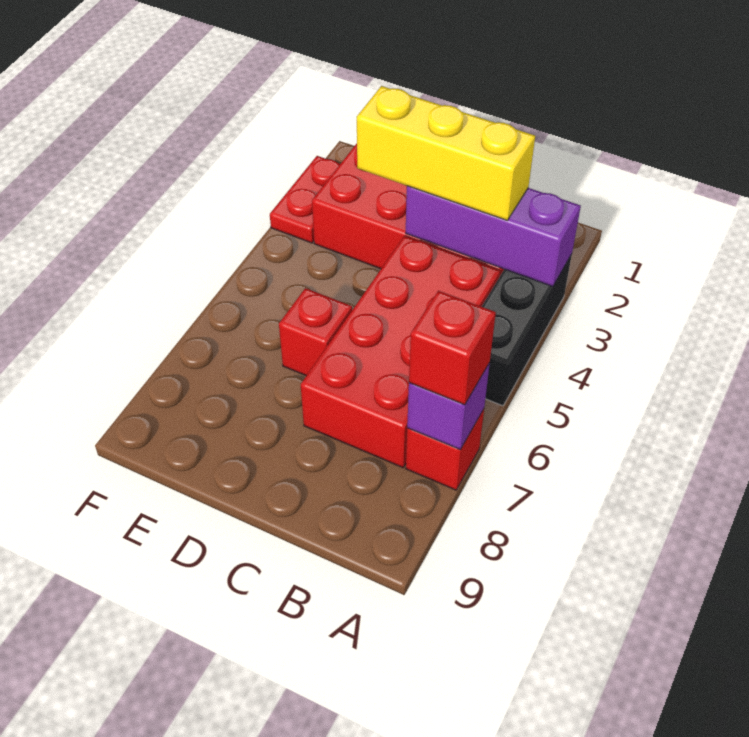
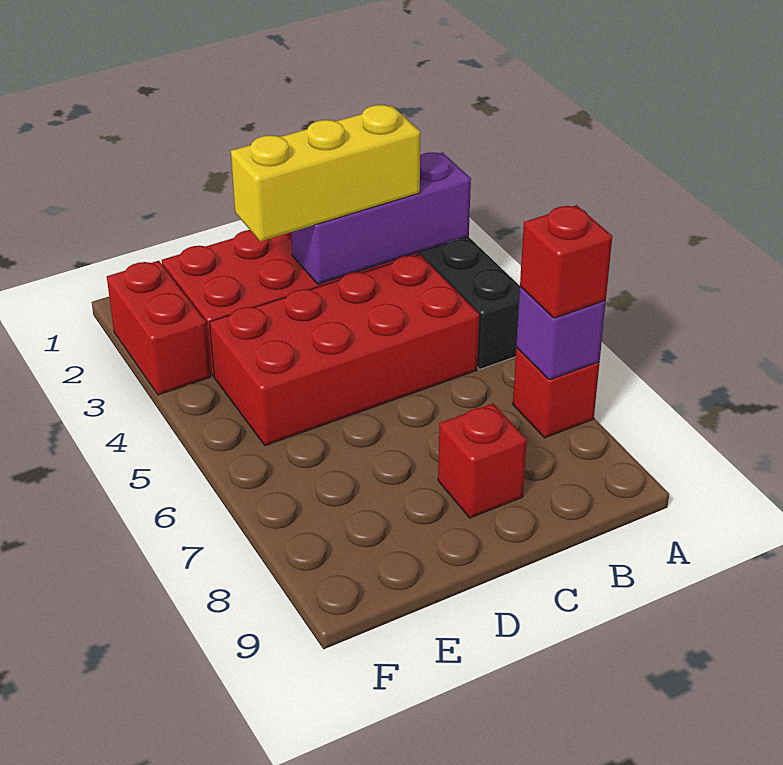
red brick B4:C7 level 1 -> red brick B4:E5 level 1
red brick D6 level 1 -> red brick C8 level 1
red plate F2:F3 level 1 -> red brick F2:F3 level 1

